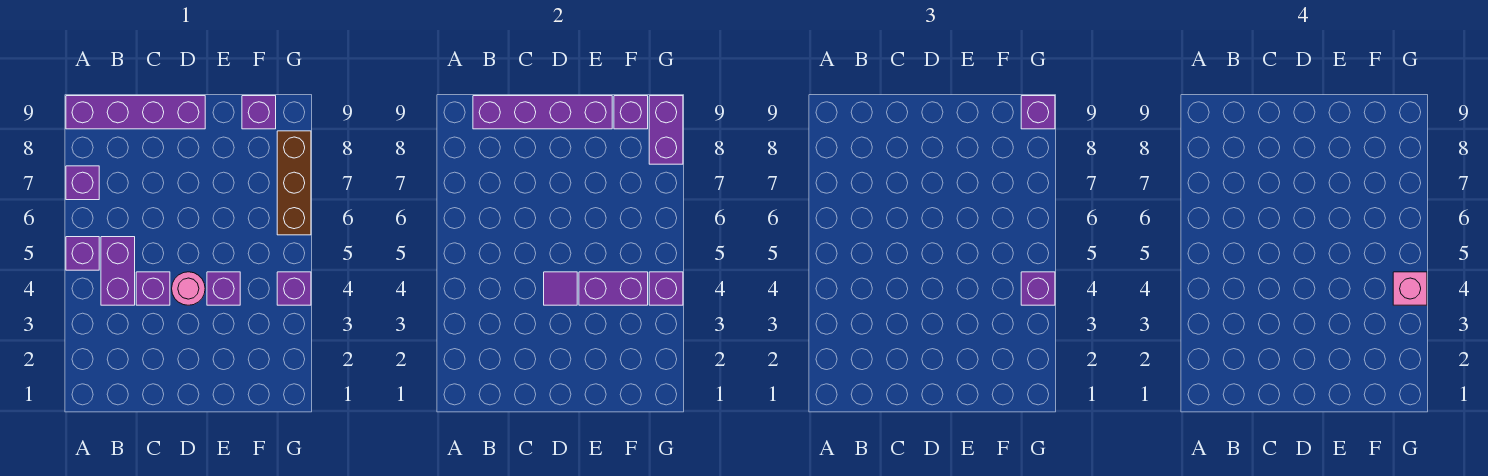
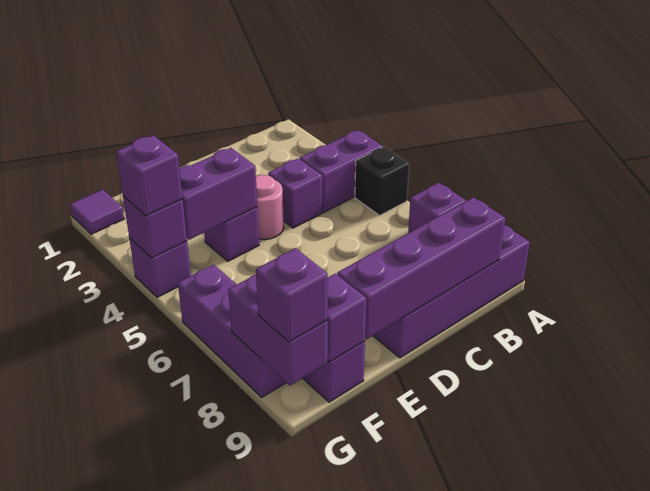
purple brick A5 level 1 -> black brick A5 level 1
purple brick B4:B5 level 1 -> purple brick A4:B4 level 1
purple tile D4 level 2 -> purple tile G1 level 1
pink brick G4 level 4 -> none
brown brick G6:G8 level 1 -> purple brick G6:G8 level 1

